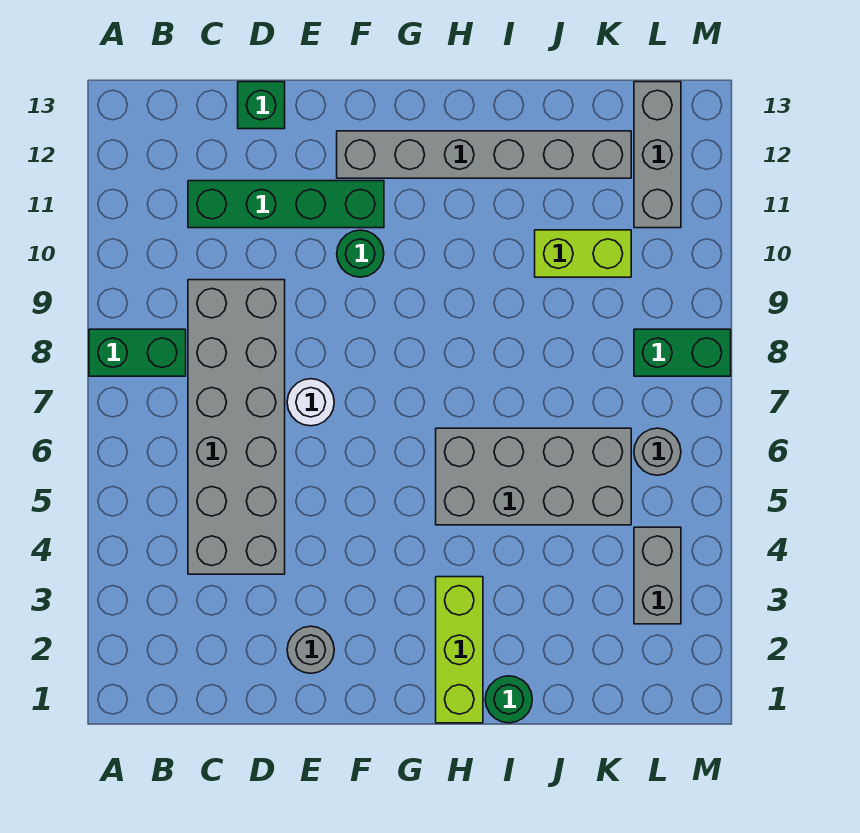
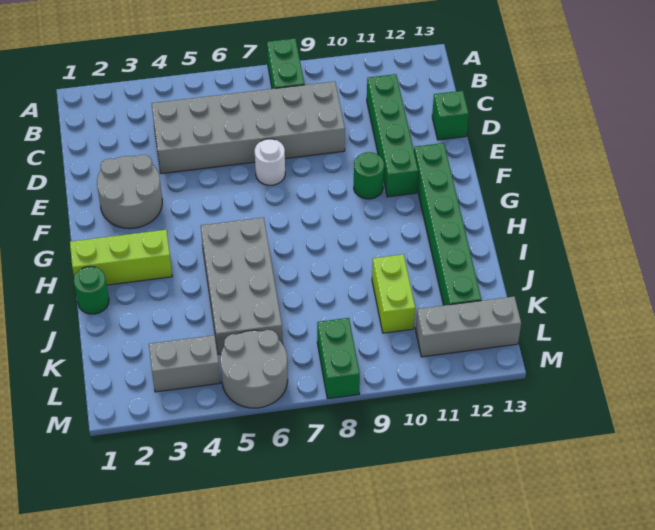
grey round brick E2 level 1 -> grey round brick E2:F3 level 1
grey brick F12:K12 level 1 -> green brick F12:K12 level 1
grey round brick L6 level 1 -> grey round brick L5:M6 level 1

